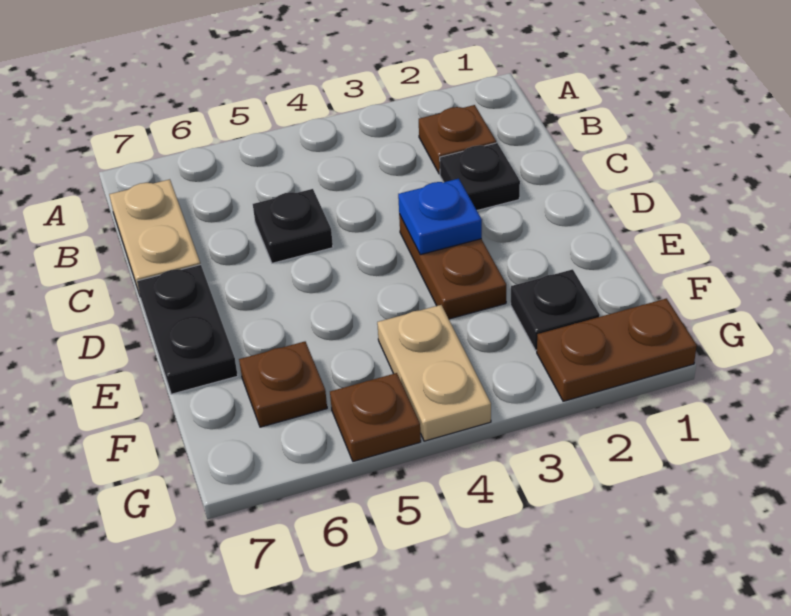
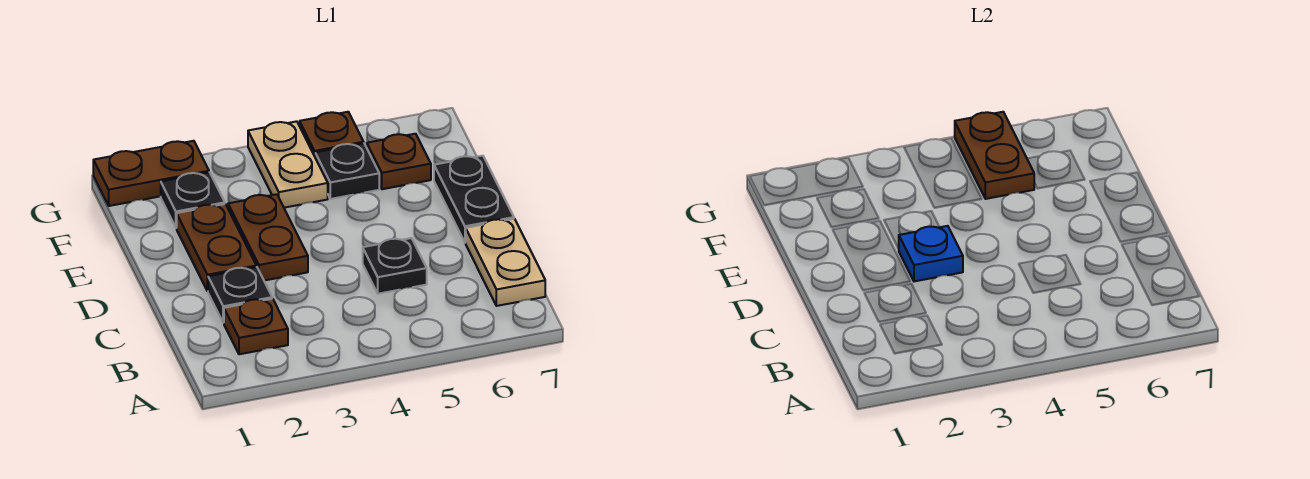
none -> brown plate D2:E2 level 1
none -> black plate F5 level 1
none -> brown plate F5:G5 level 2

